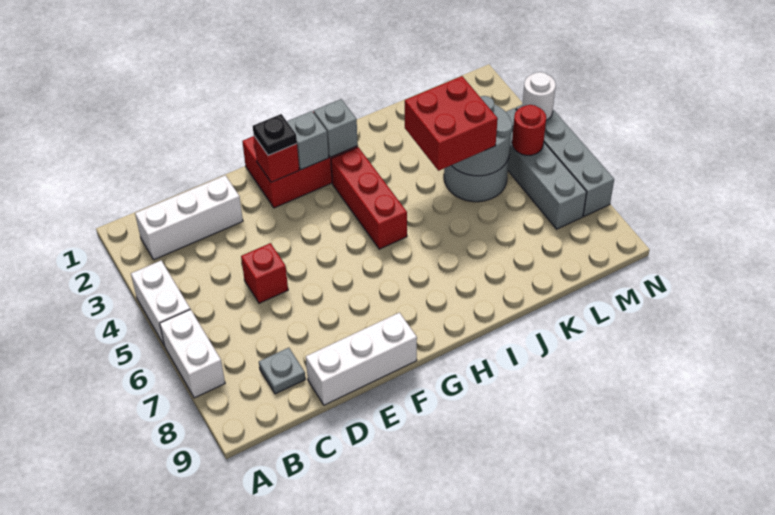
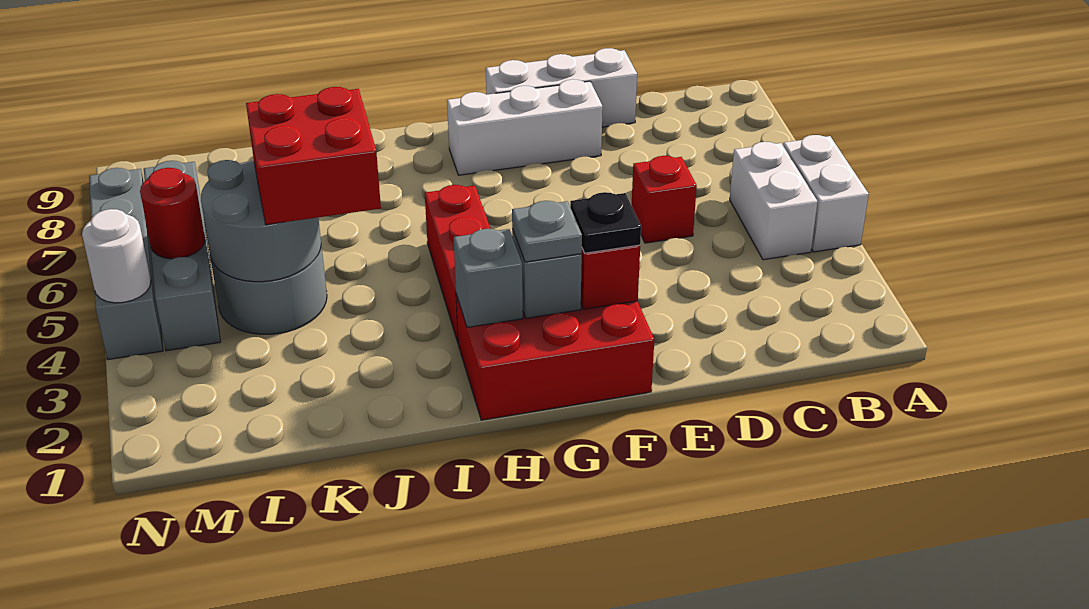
white brick A6:A7 level 1 -> white brick B4:B5 level 1
white brick B2:D2 level 1 -> white brick E8:G8 level 1
grey plate C8 level 1 -> grey plate G2 level 3

